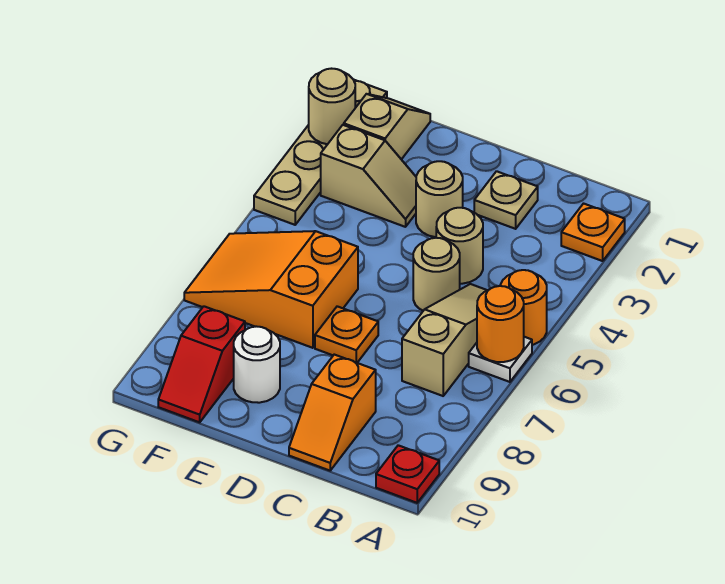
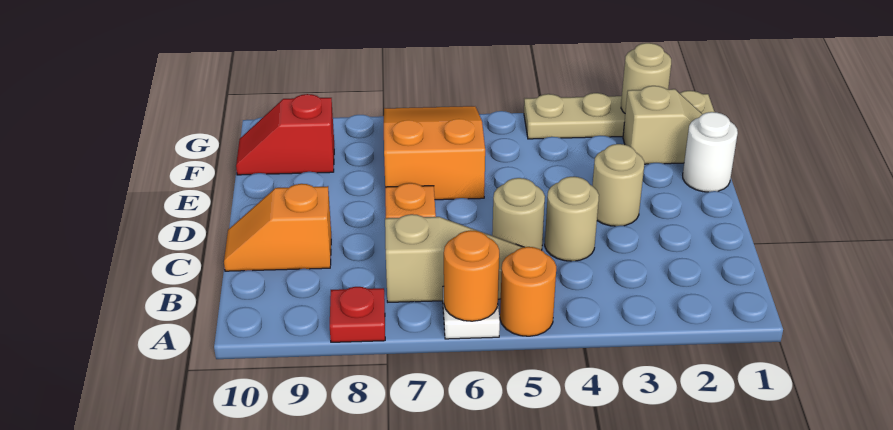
orange plate A2 level 1 -> none
red plate A10 level 1 -> red plate A8 level 1
tan plate C2 level 1 -> none
tan slope E3:F3 level 1 top F -> none
white round brick E9 level 1 -> white round brick E1 level 1

